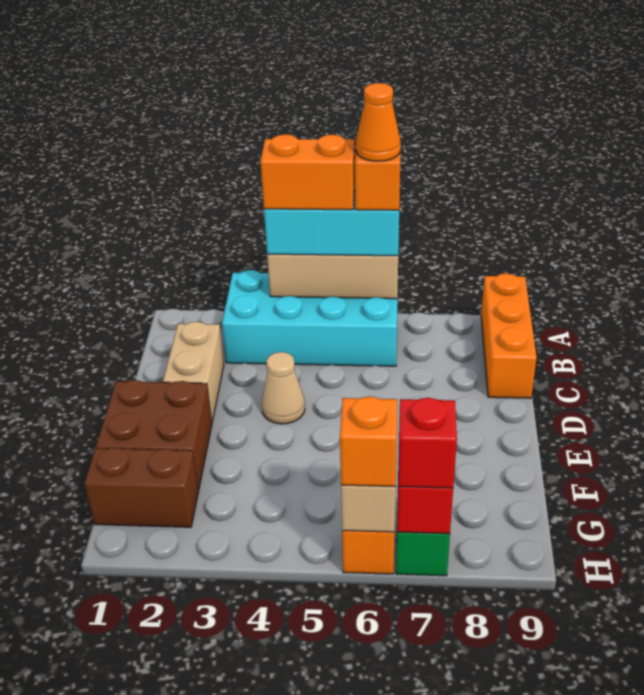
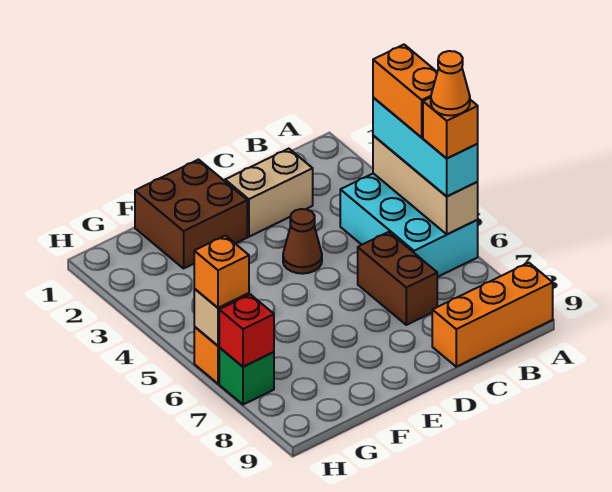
cyan brick A3:B6 level 1 -> cyan brick A4:B6 level 1
tan cone D4 level 1 -> brown cone D4 level 1
brown brick G1:G2 level 1 -> brown brick C6:C7 level 1
red brick H7 level 3 -> none

